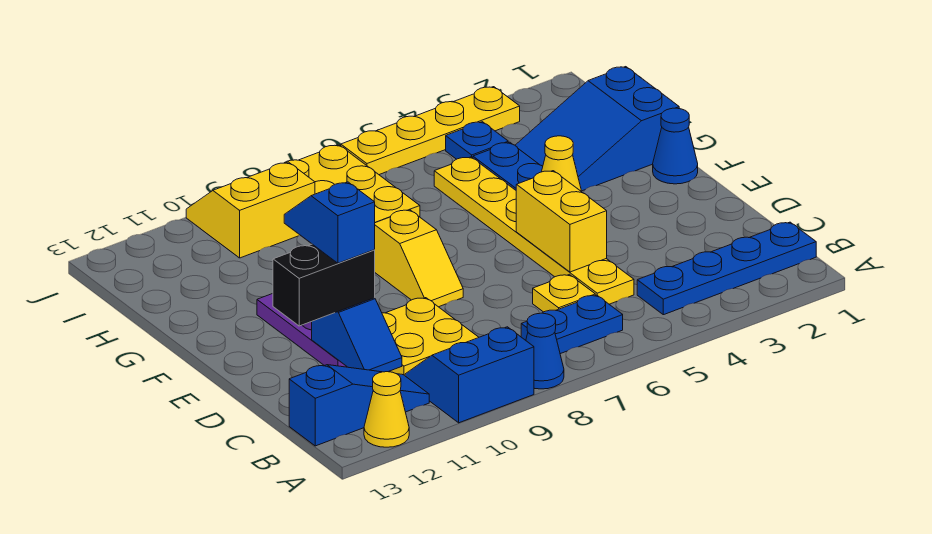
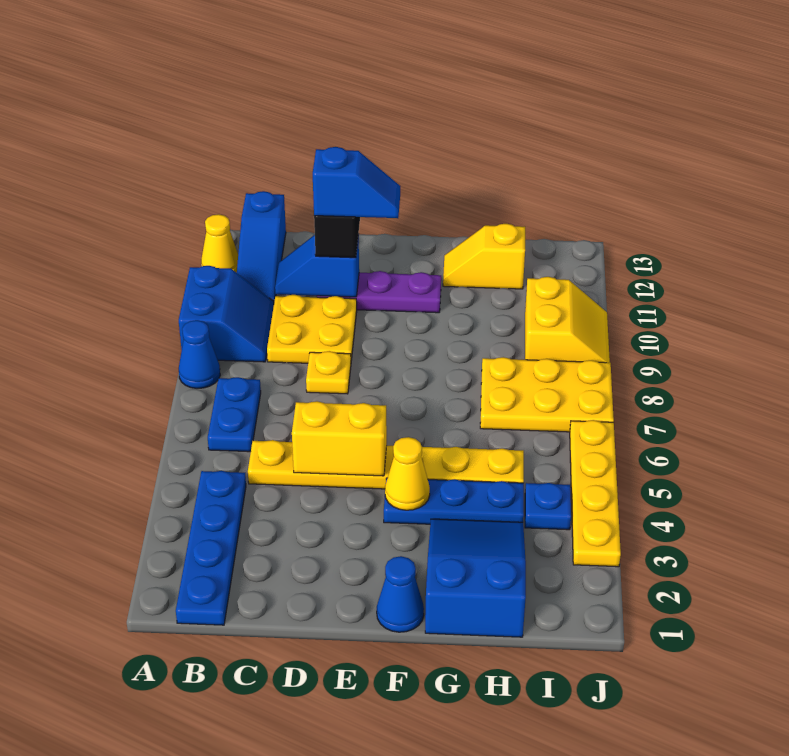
yellow plate C6 level 1 -> yellow plate D8 level 1
yellow slope E8:F8 level 1 top F -> yellow slope G12:H12 level 1 top H

